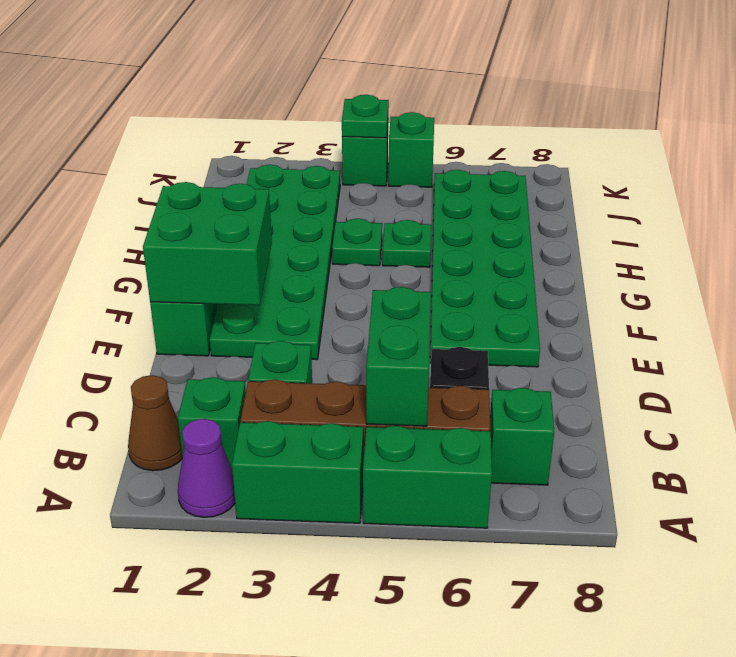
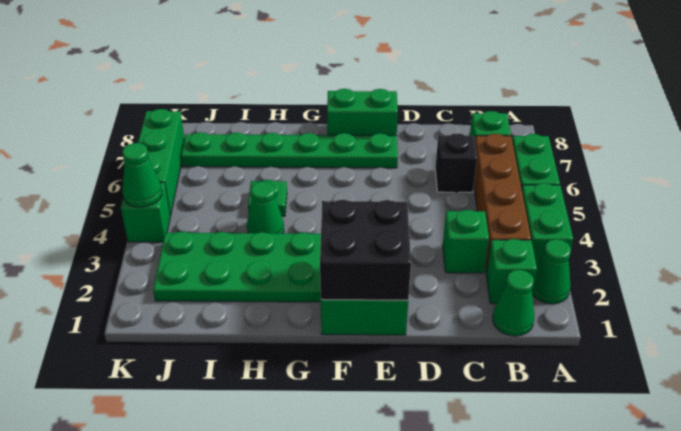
purple cone A2 level 1 -> green cone A2 level 1
brown cone B1 level 1 -> green cone B1 level 1
green brick B5:C5 level 2 -> green brick E8:F8 level 1
green brick E1:F2 level 2 -> black brick E1:F2 level 2
green plate E6:J7 level 1 -> green plate E7:J7 level 1
green plate H4 level 1 -> green cone H4 level 1
green plate K4 level 2 -> green cone K4 level 2
green brick K5 level 1 -> green brick K5:K7 level 1

